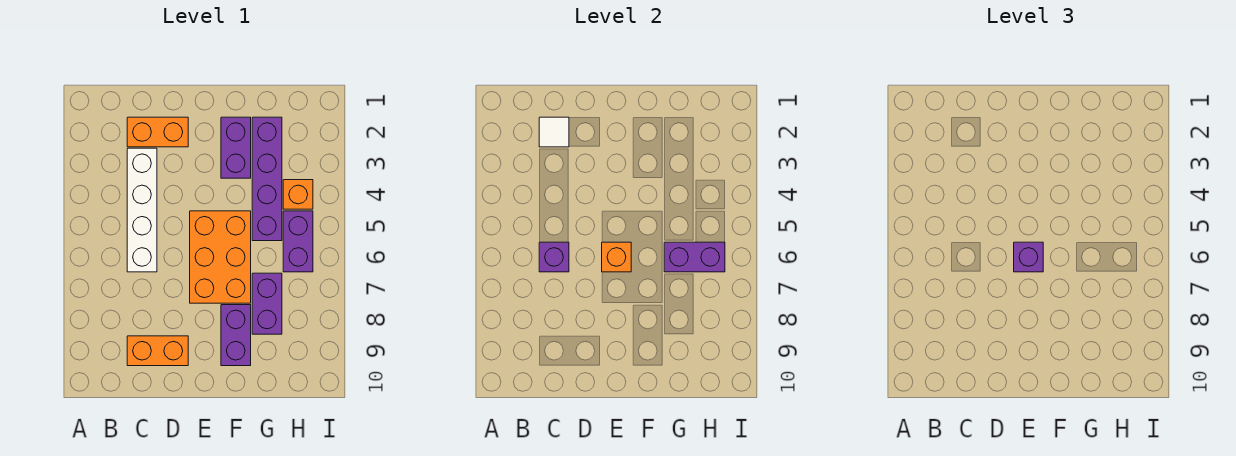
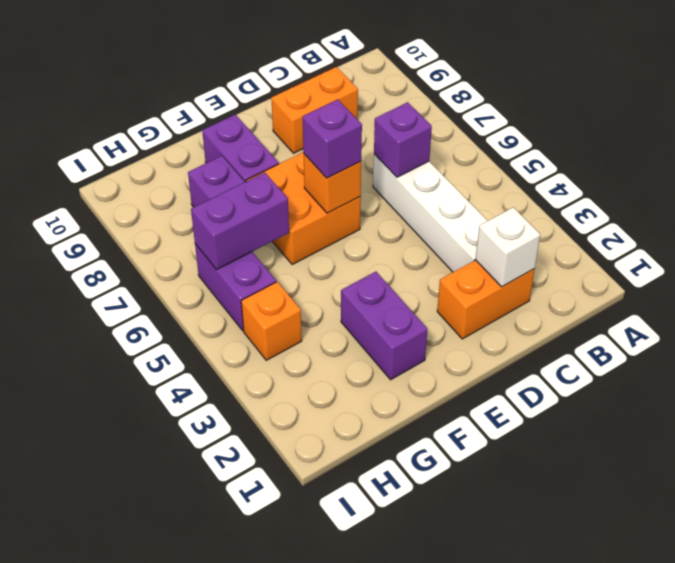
white tile C2 level 2 -> white brick C2 level 2
orange brick E5:F7 level 1 -> orange brick E6:F7 level 1
purple brick G2:G5 level 1 -> none

